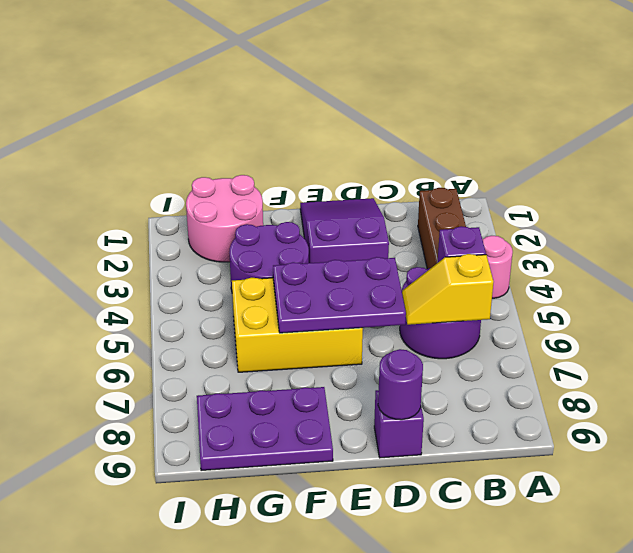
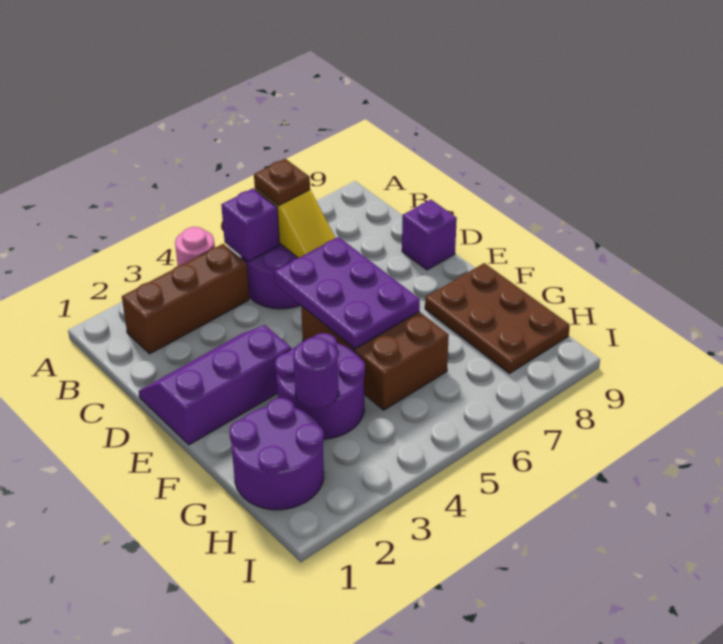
none -> brown plate B6 level 3
purple slope D1:E3 level 1 top 3 -> purple slope D1:E3 level 1 top E
purple round brick D9 level 2 -> purple round brick G3 level 2
yellow brick E5:G6 level 1 -> brown brick E5:G6 level 1
purple plate F8:H9 level 1 -> brown plate F8:H9 level 1
pink round brick G1:H2 level 1 -> purple round brick G1:H2 level 1

